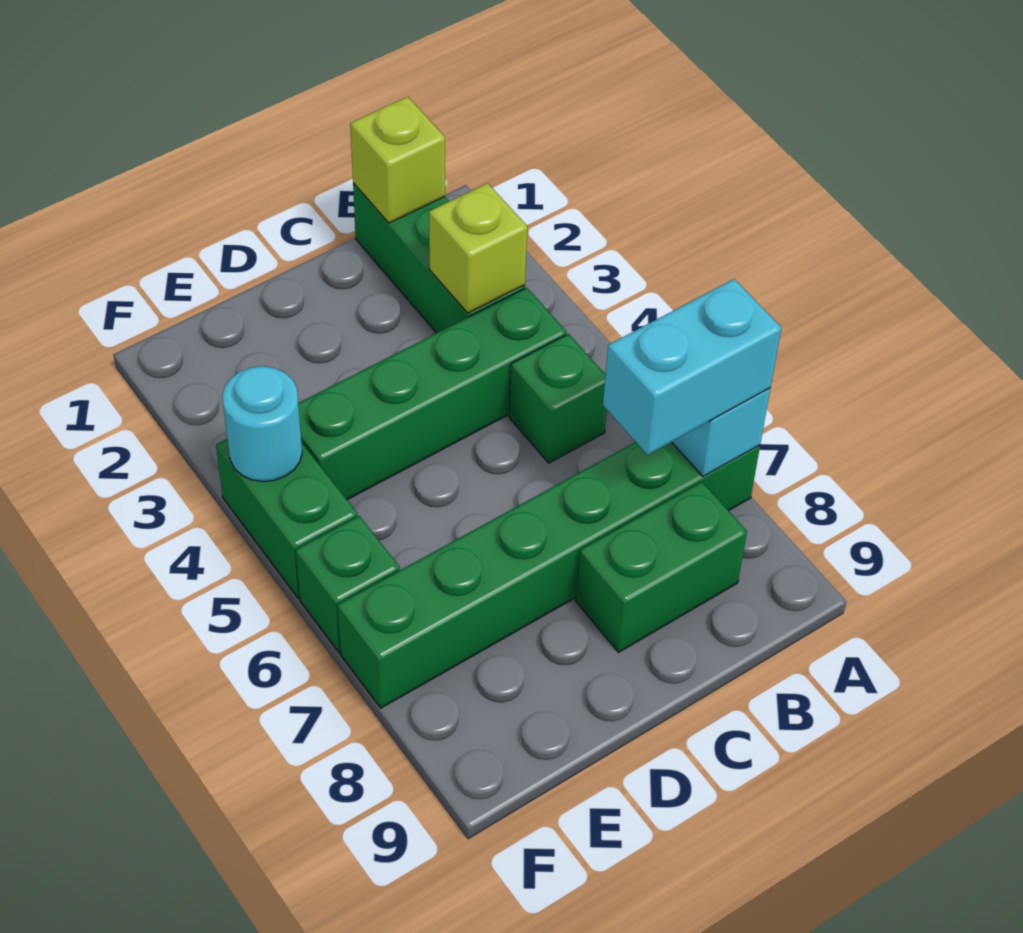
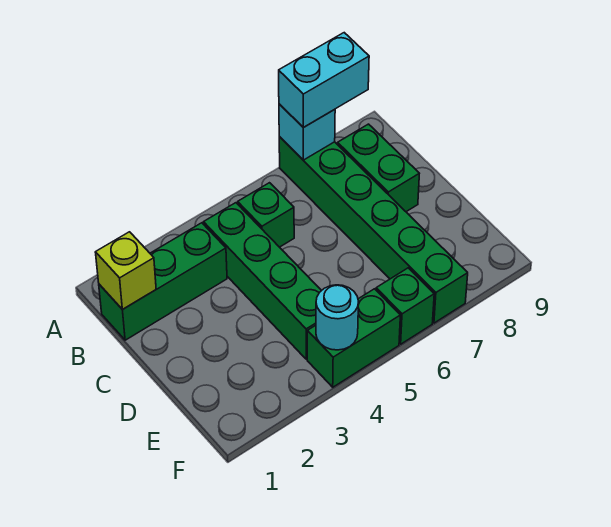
cyan brick A7:B7 level 3 -> cyan brick A7:A8 level 3
lime brick B3 level 2 -> none

